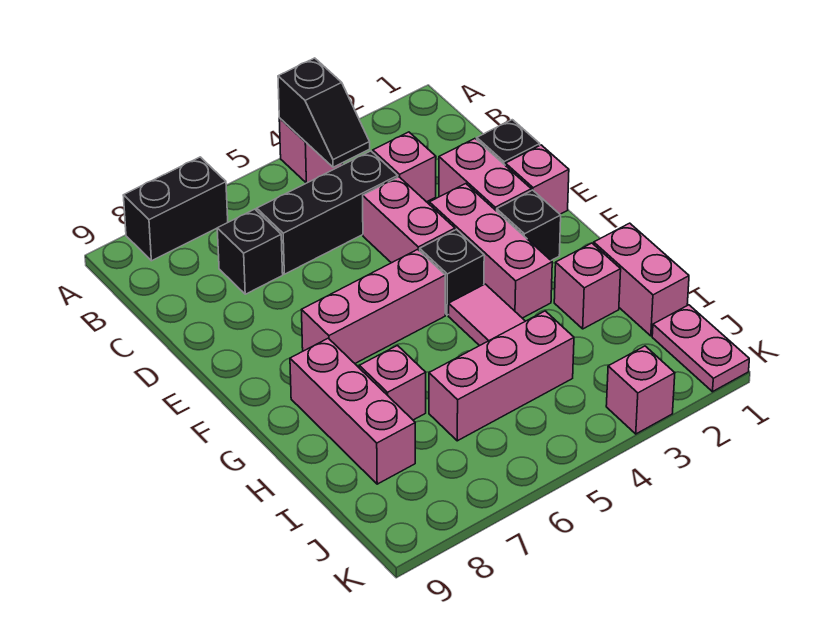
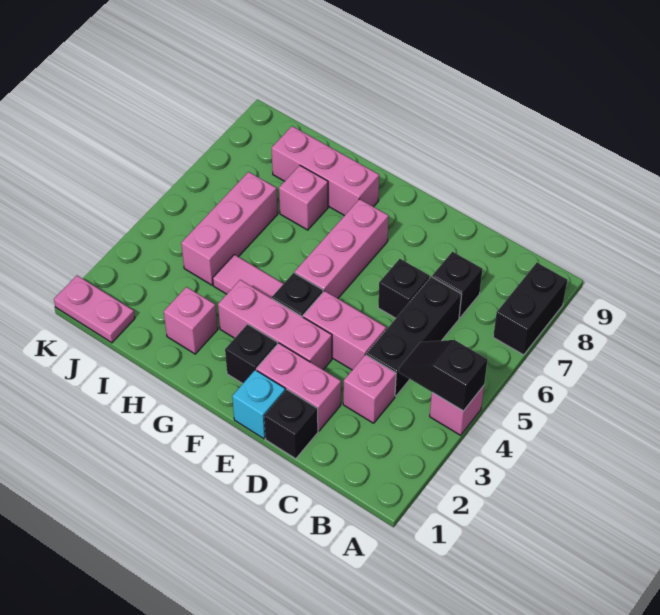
none -> black brick D6 level 1
pink brick E1 level 1 -> cyan brick E1 level 1
pink brick H1:I1 level 1 -> none
pink brick K3 level 1 -> none

